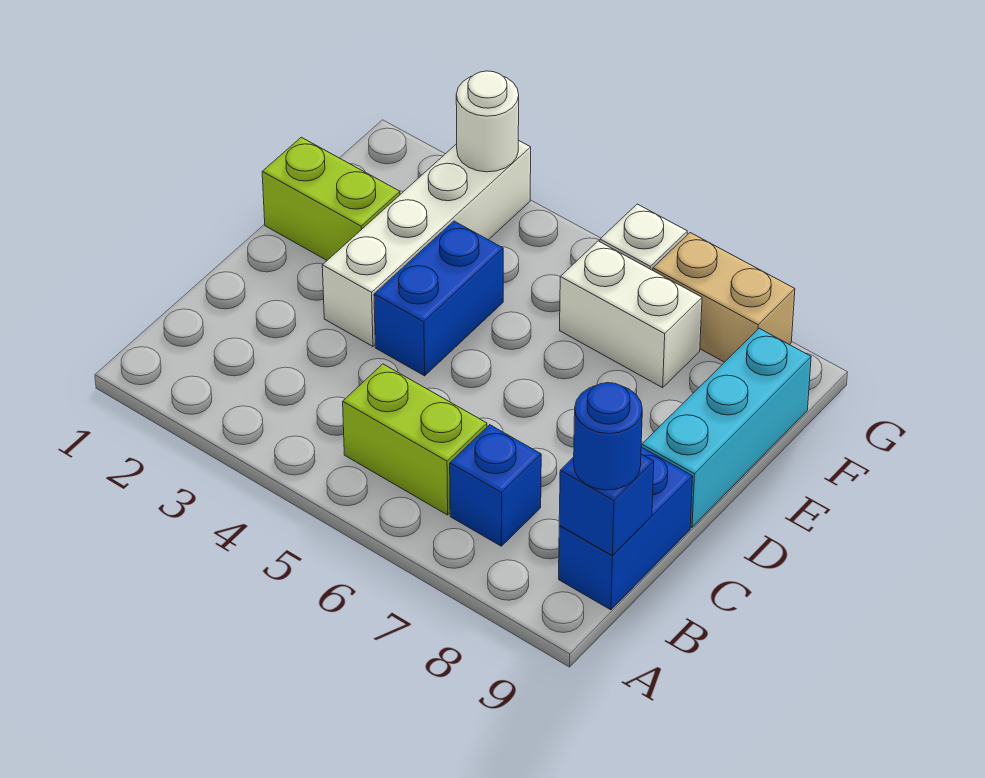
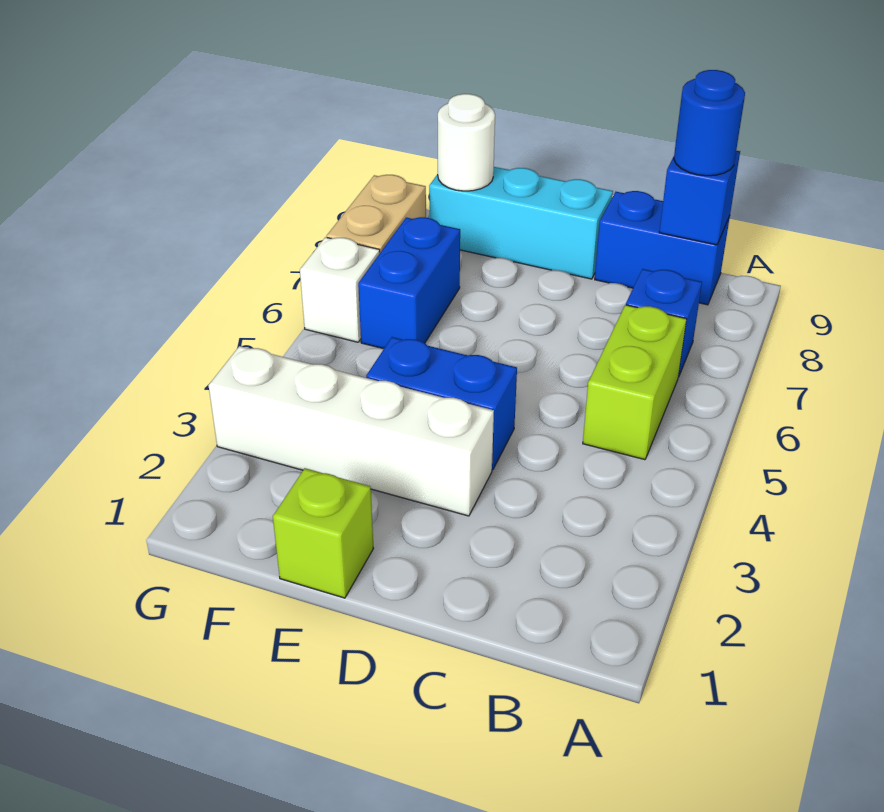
lime brick E1:E2 level 1 -> lime brick E1 level 1
white brick F6:F7 level 1 -> blue brick F6:F7 level 1
white round brick G3 level 2 -> white round brick F9 level 2

